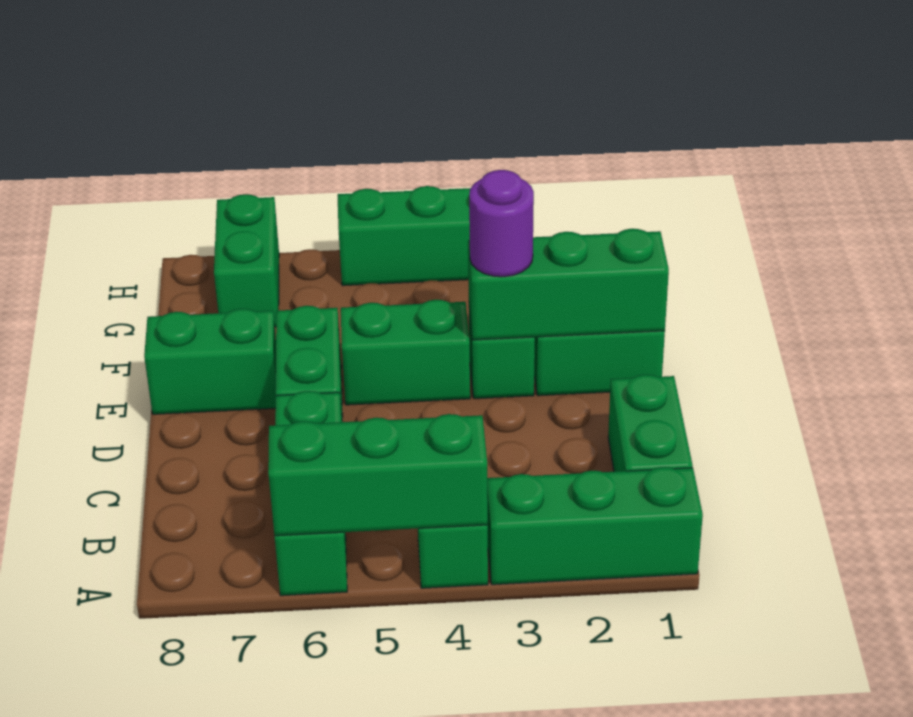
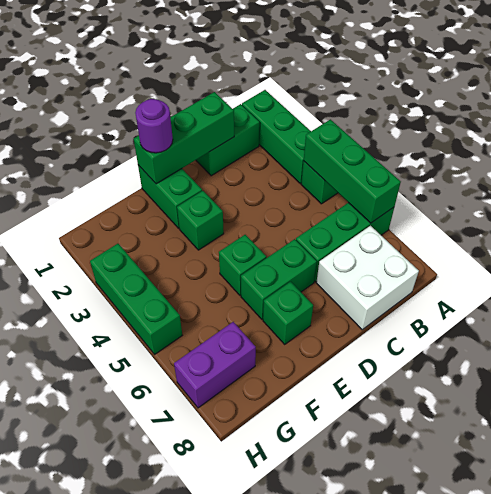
none -> white brick B7:C8 level 1
green brick E1:E3 level 2 -> green brick C1:E1 level 2
purple round brick E3 level 3 -> purple round brick E1 level 3
green brick E4:E5 level 1 -> green brick E5 level 1
green brick E7:E8 level 1 -> green brick E7 level 1
green brick G7:H7 level 1 -> purple brick G7:H7 level 1

